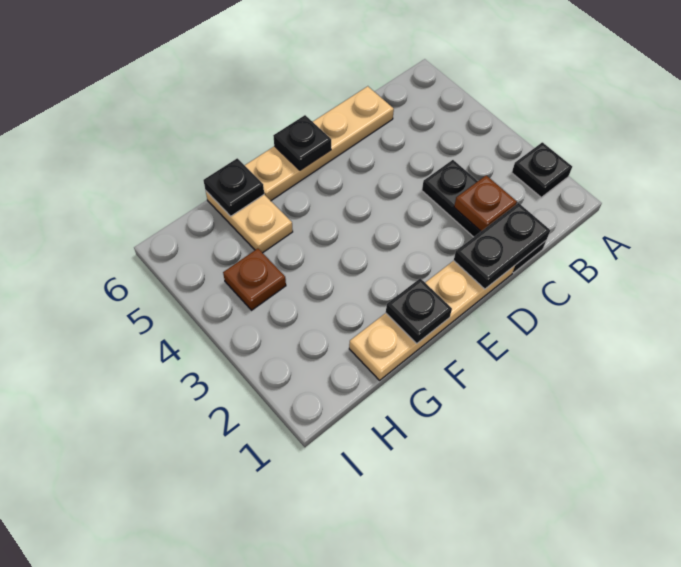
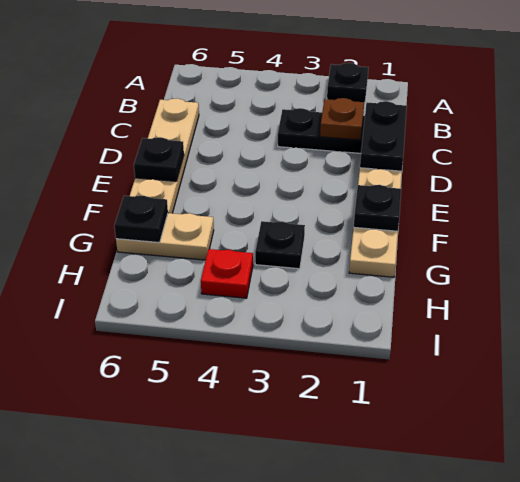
none -> black plate G3 level 1
brown plate H4 level 1 -> red plate H4 level 1

